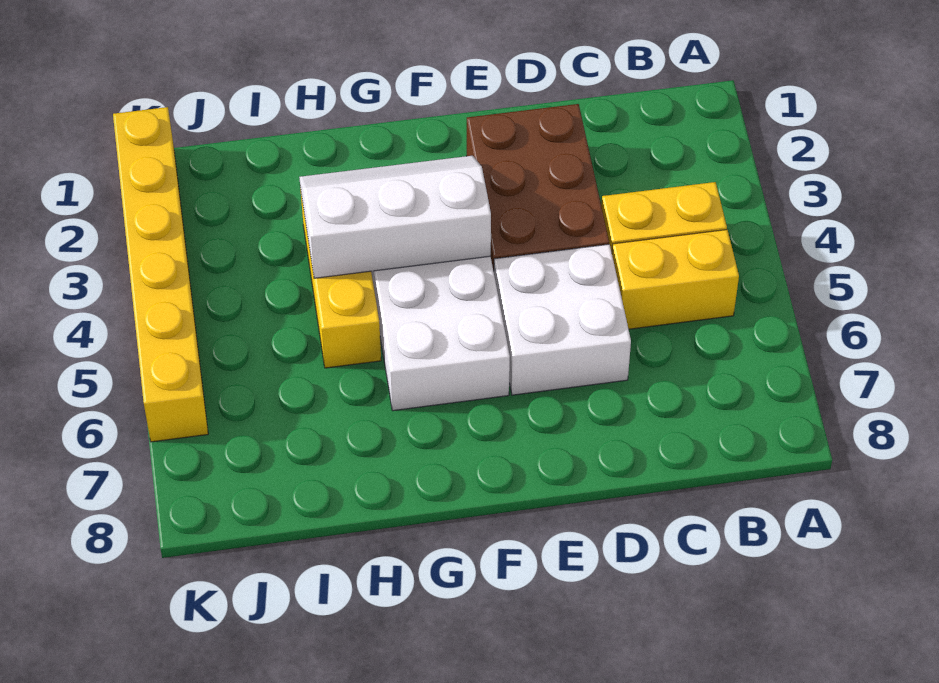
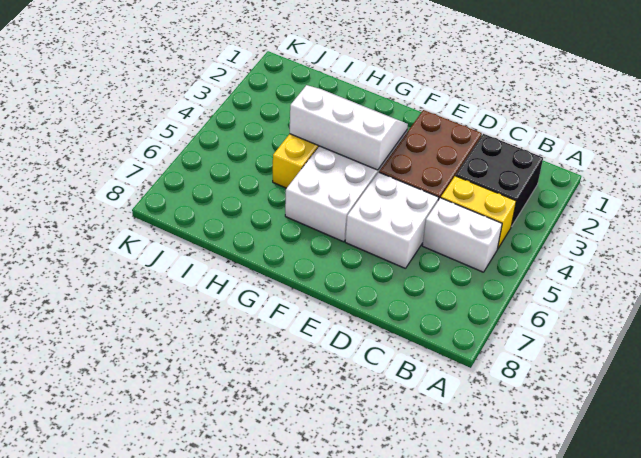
none -> black brick B2:C3 level 1
yellow brick B5:C5 level 1 -> white brick B5:C5 level 1
yellow brick K1:K6 level 1 -> none

